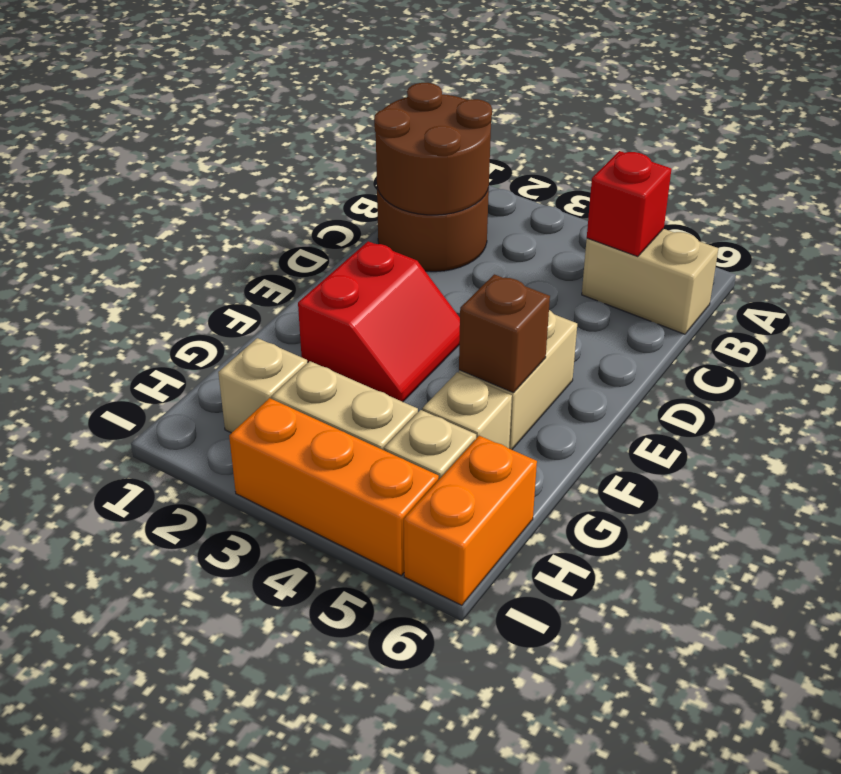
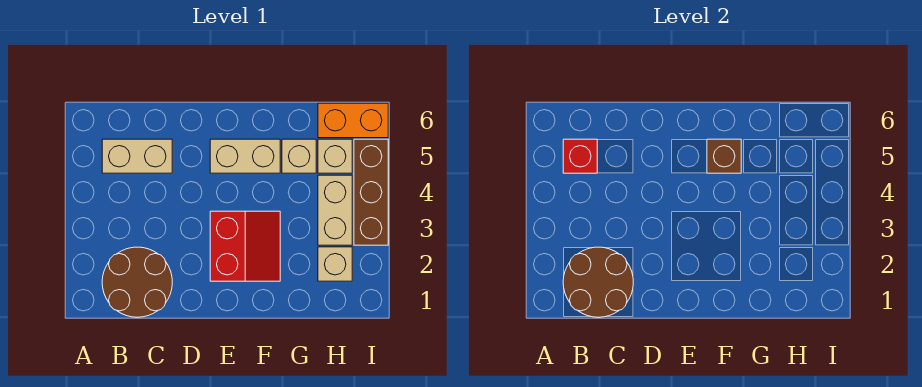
tan brick B5:B6 level 1 -> tan brick B5:C5 level 1
red slope E2:F3 level 1 top 2 -> red slope E2:F3 level 1 top E
orange brick I3:I5 level 1 -> brown brick I3:I5 level 1

